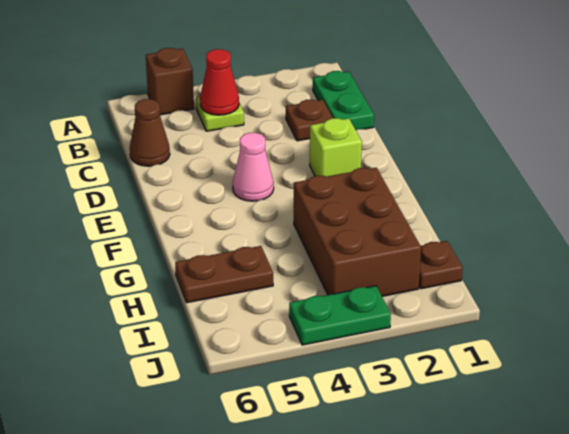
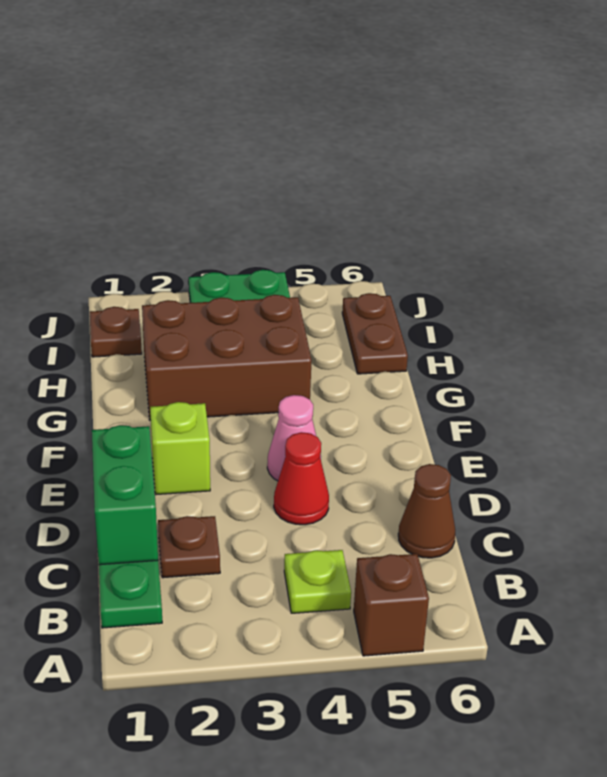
red cone B4 level 2 -> red cone D4 level 1
none -> green brick C1:D1 level 2
brown brick G2:I3 level 1 -> brown brick G2:H4 level 1
brown plate H5:H6 level 1 -> brown plate H6:I6 level 1

